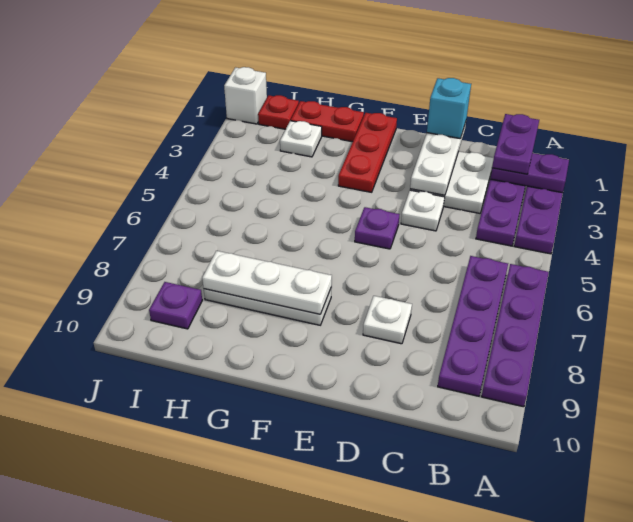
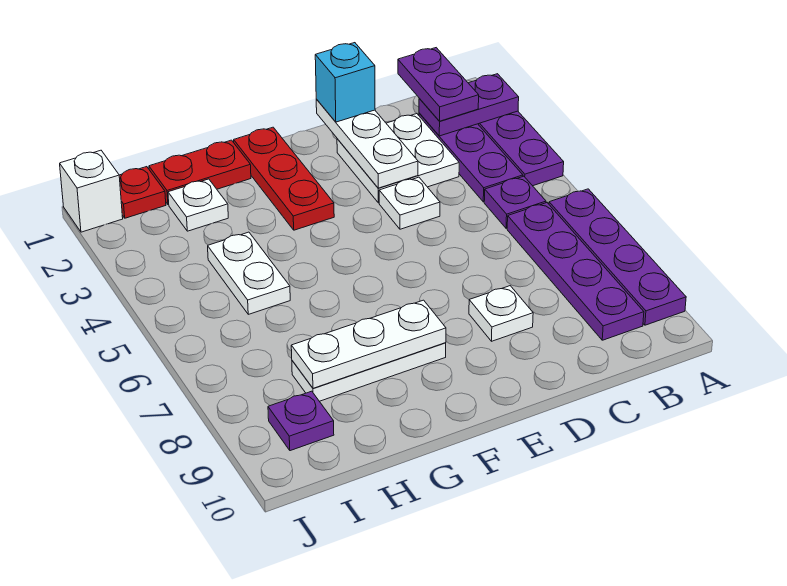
purple plate E5 level 1 -> purple plate B5 level 1
none -> white plate H4:H5 level 1

